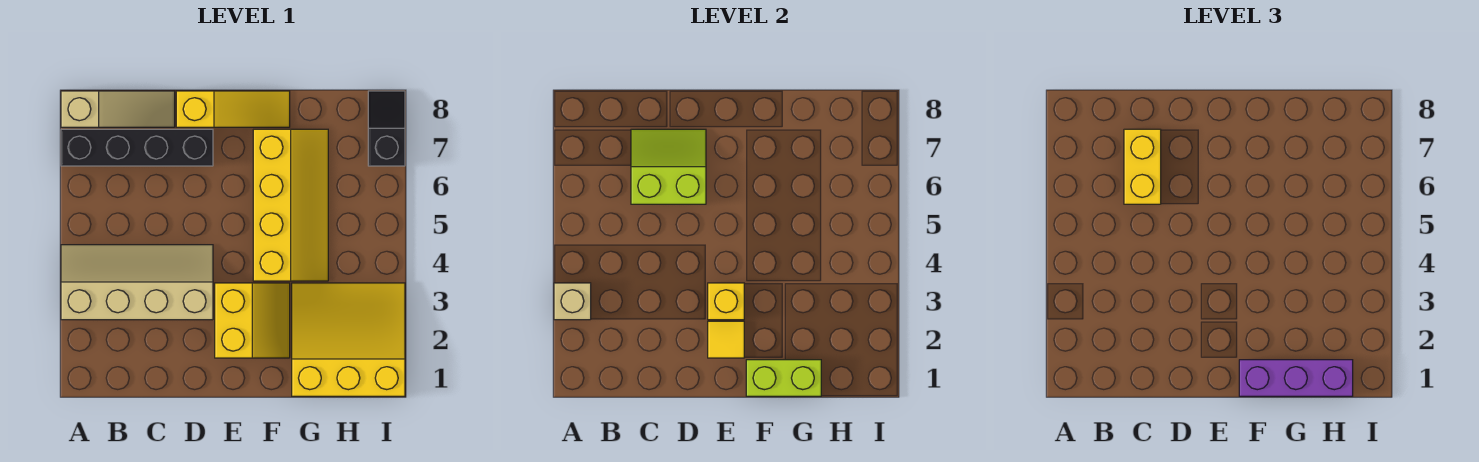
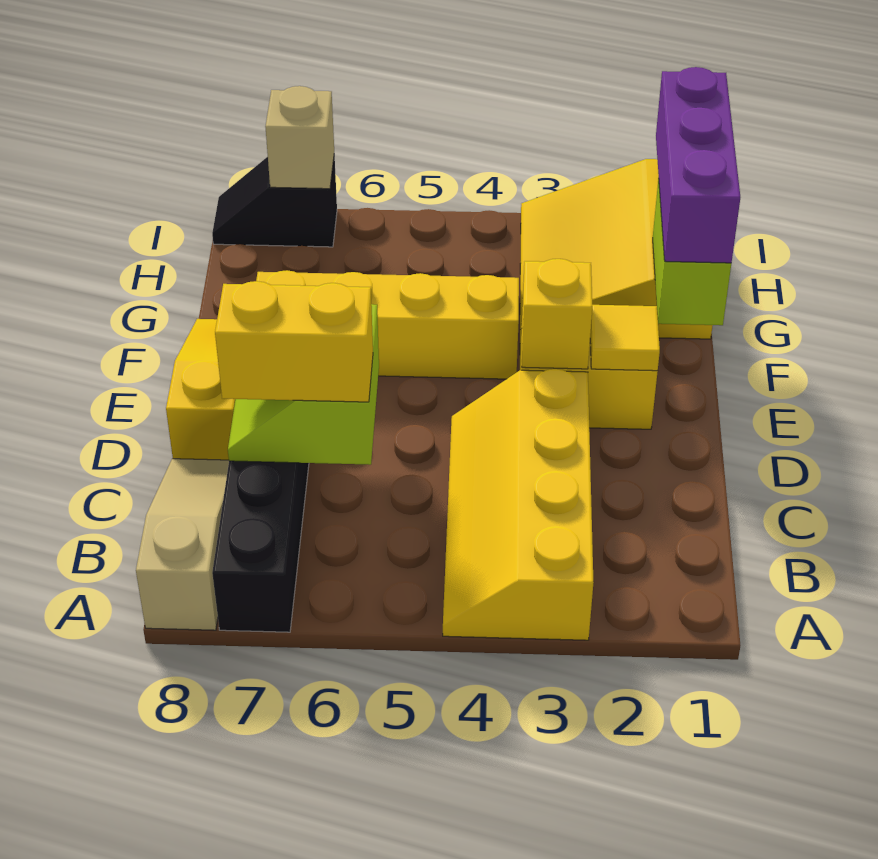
tan slope A3:D4 level 1 top 3 -> yellow slope A3:D4 level 1 top 3
tan brick A3 level 2 -> tan brick I7 level 2

